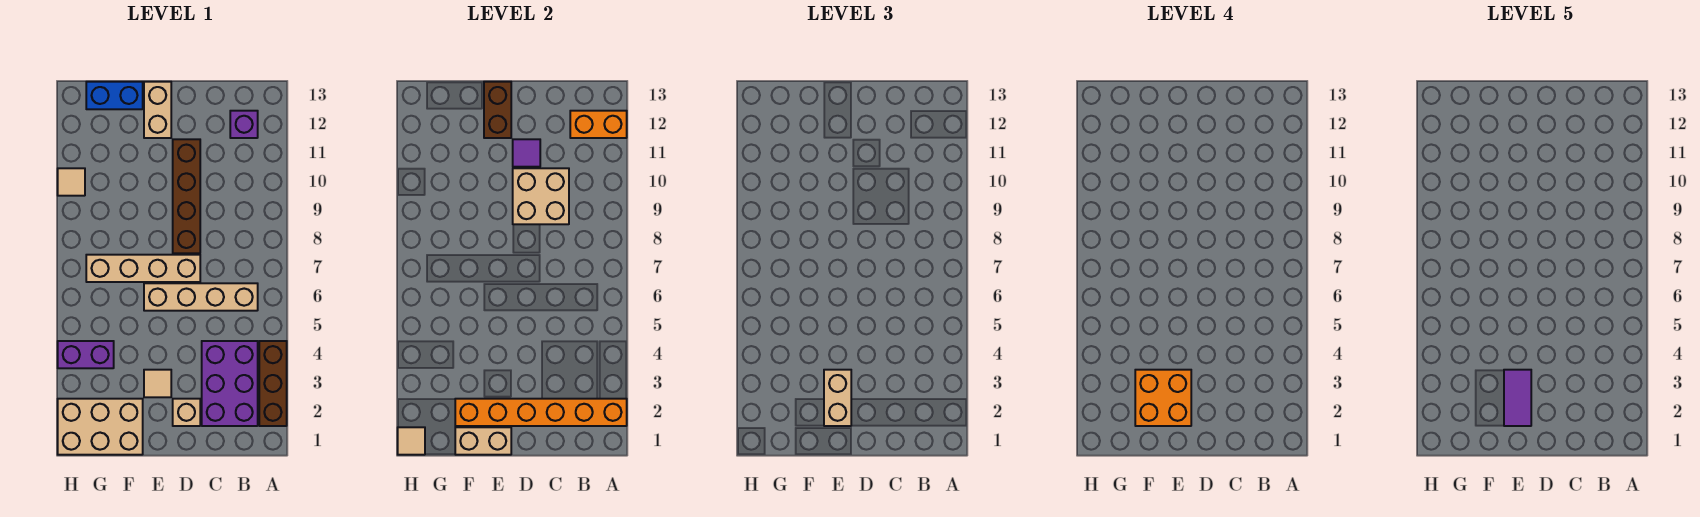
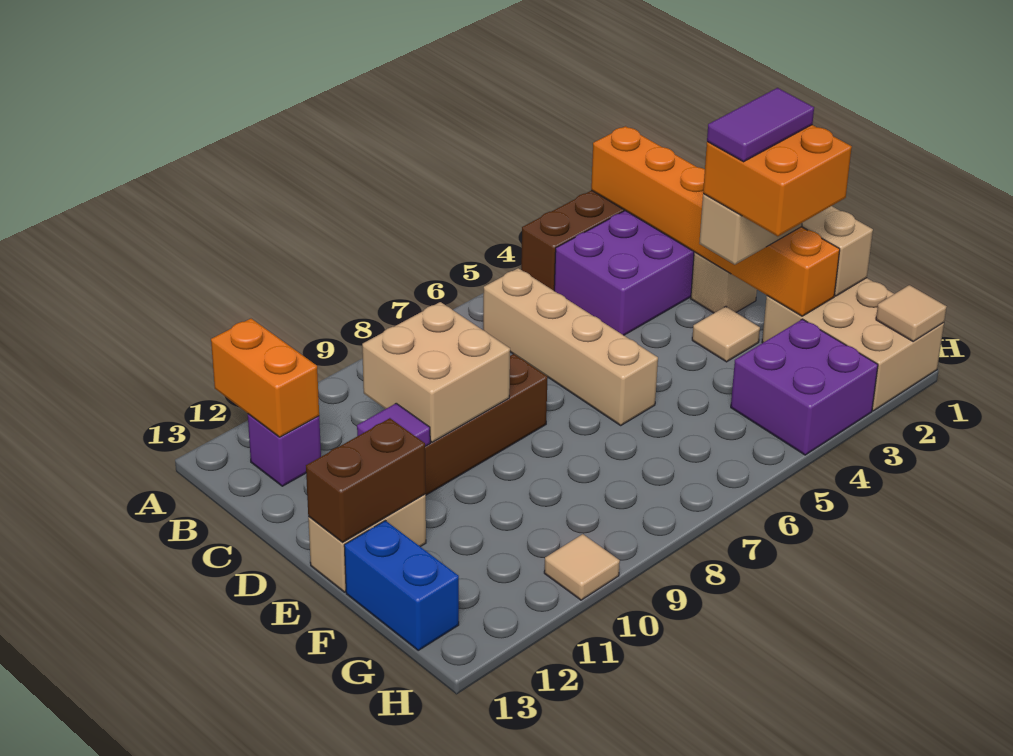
tan brick D7:G7 level 1 -> none
purple brick G4:H4 level 1 -> purple brick G3:H4 level 1

